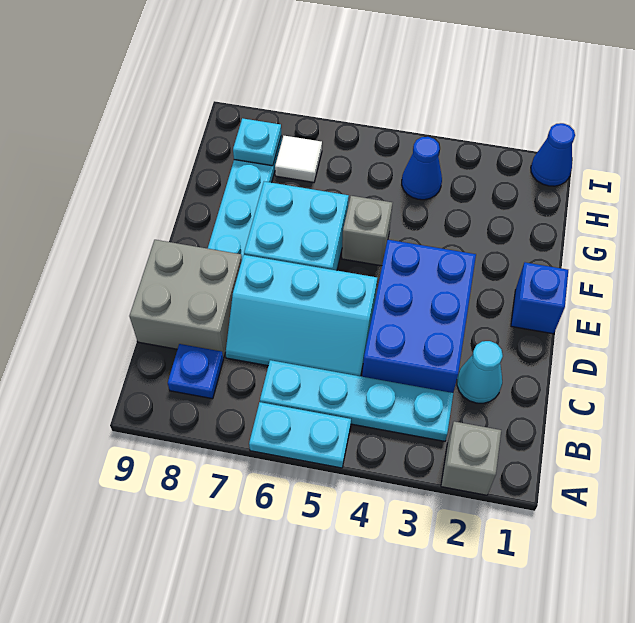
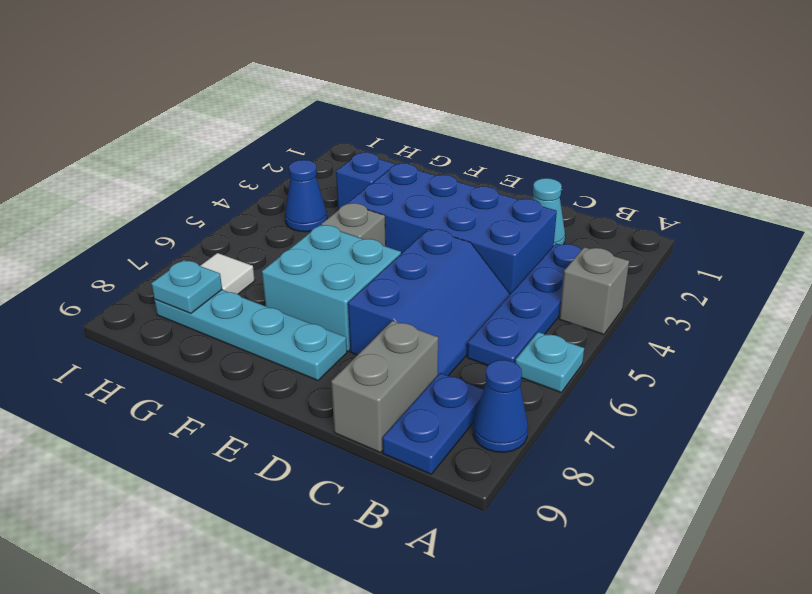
grey brick A2 level 1 -> grey brick A4 level 1
cyan plate A5:A6 level 1 -> cyan plate A6 level 1
cyan plate B3:B6 level 1 -> blue plate B3:B6 level 1
blue plate B8 level 1 -> blue plate B8:B9 level 1
blue brick C3:E4 level 1 -> blue brick C3:F4 level 1
cyan slope C5:D7 level 1 top D -> blue slope C5:D7 level 1 top D
grey brick C8:D9 level 1 -> grey brick C8:C9 level 1
blue brick E1 level 1 -> blue brick G3 level 1
blue cone I1 level 1 -> blue cone A8 level 1

